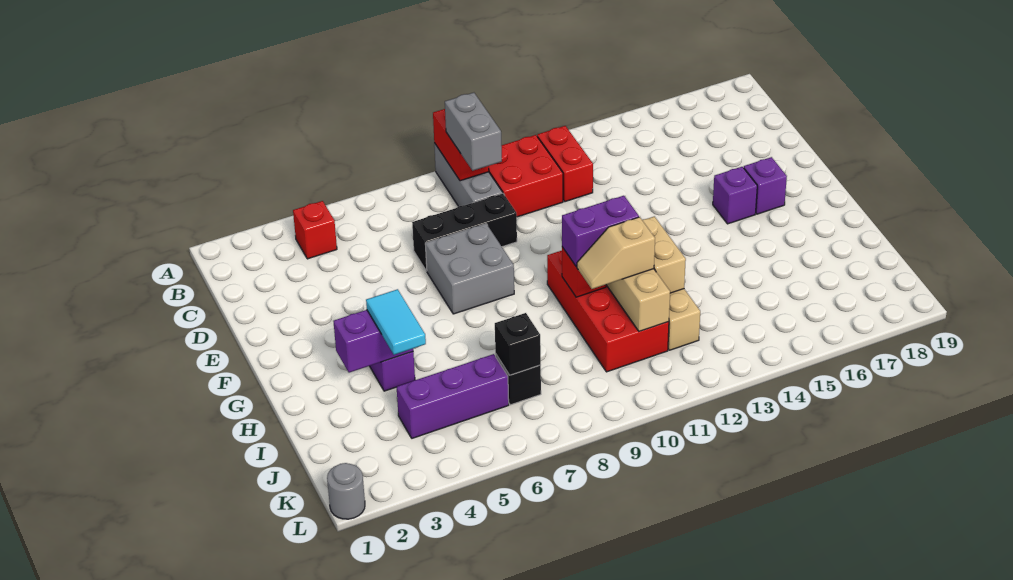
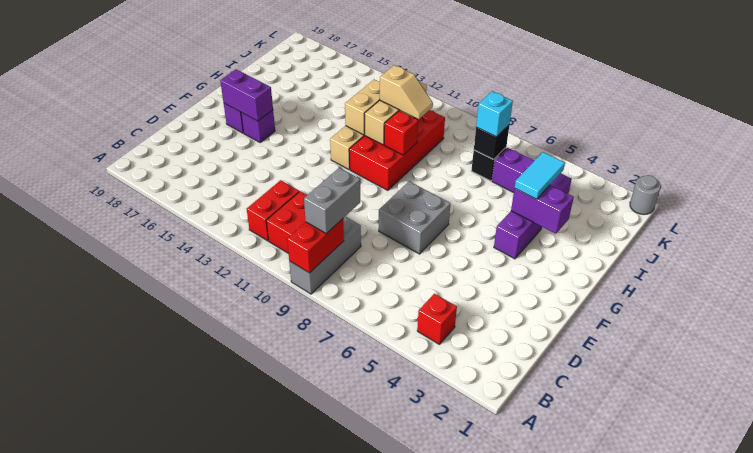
black brick D7:D9 level 1 -> none
purple brick H10:H11 level 3 -> purple brick F16:F17 level 2
none -> cyan brick J7 level 3

